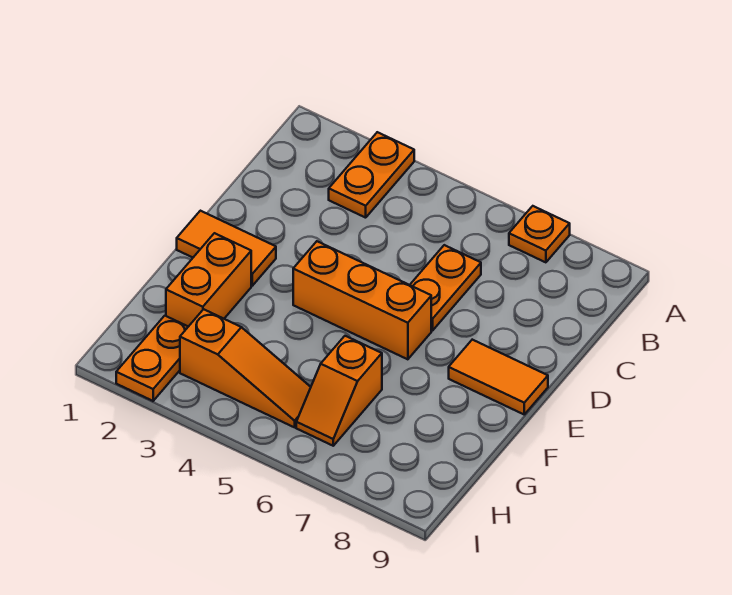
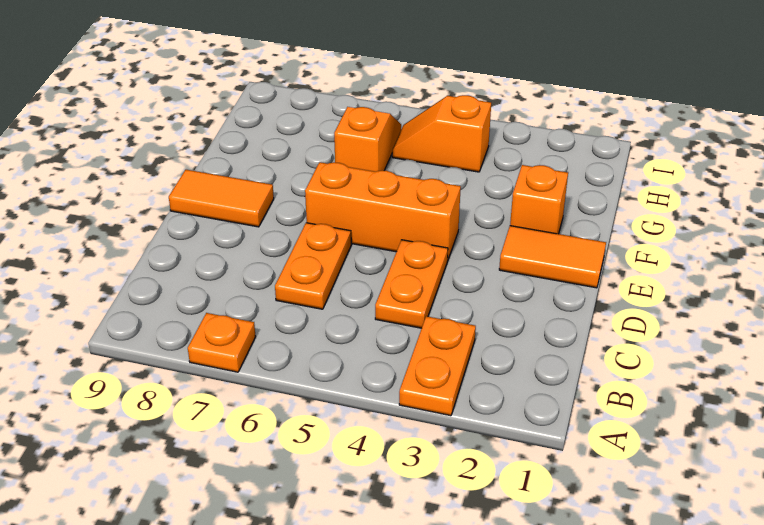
orange brick F2:G2 level 1 -> orange brick F2 level 1
orange plate H2:I2 level 1 -> orange plate C4:D4 level 1
orange slope H3:H5 level 1 top 3 -> orange slope H4:H5 level 1 top 4

